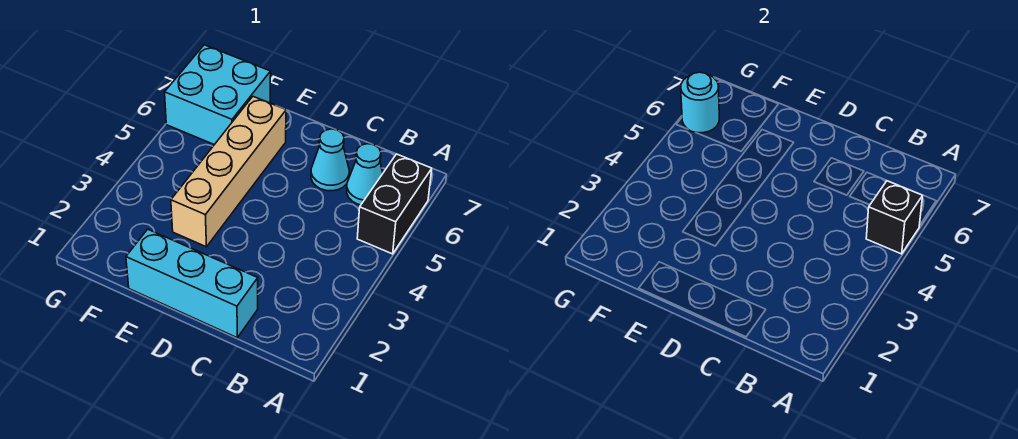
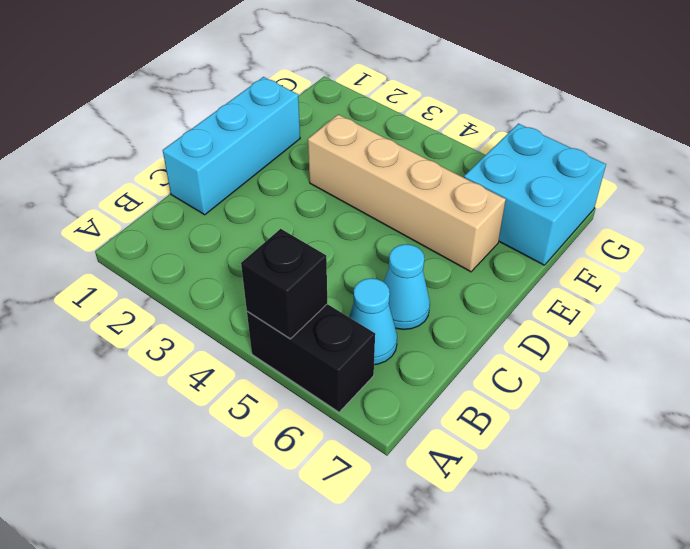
cyan round brick G6 level 2 -> none

